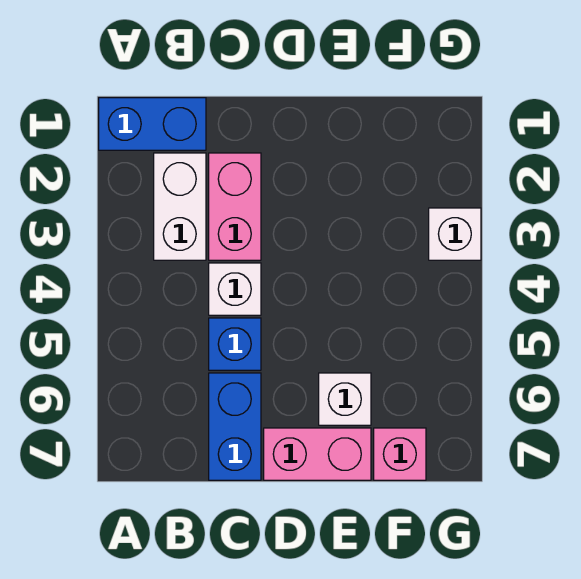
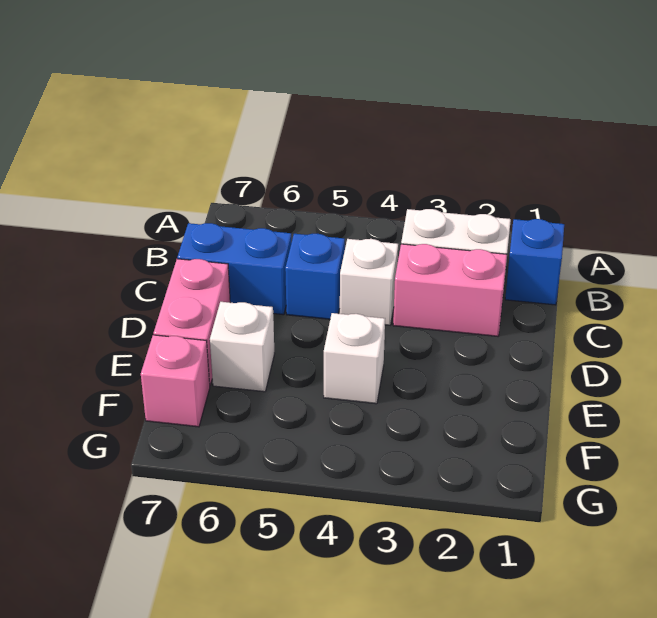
blue brick A1:B1 level 1 -> blue brick B1 level 1
white brick G3 level 1 -> white brick E4 level 1

